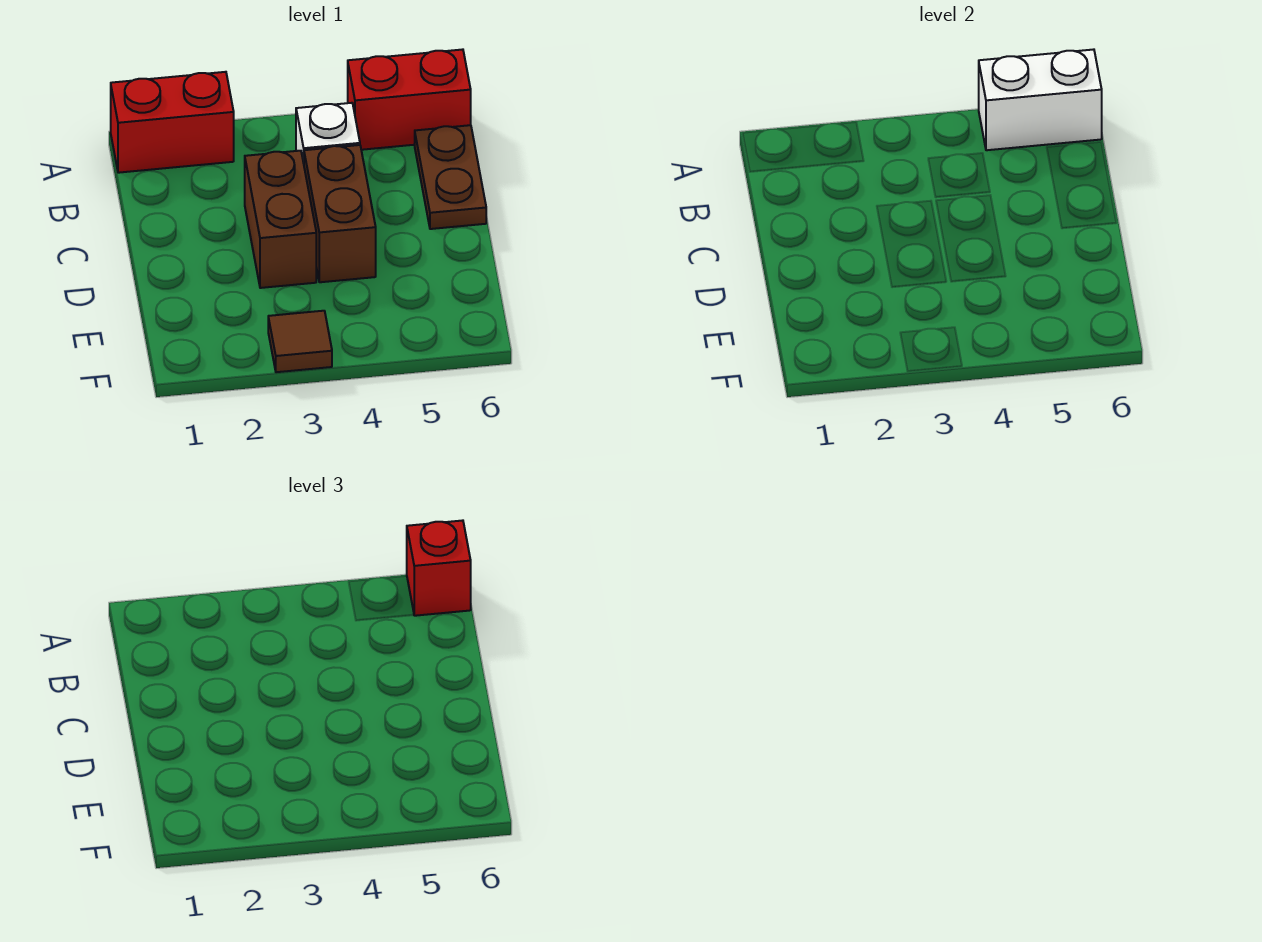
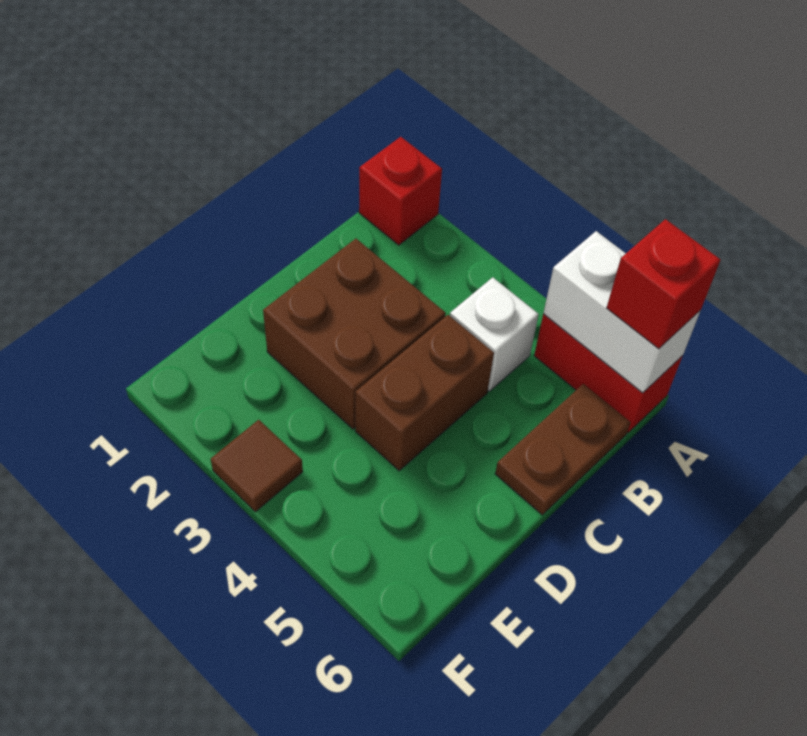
red brick A1:A2 level 1 -> red brick A1 level 1
brown brick C3:D3 level 1 -> brown brick C2:D3 level 1

